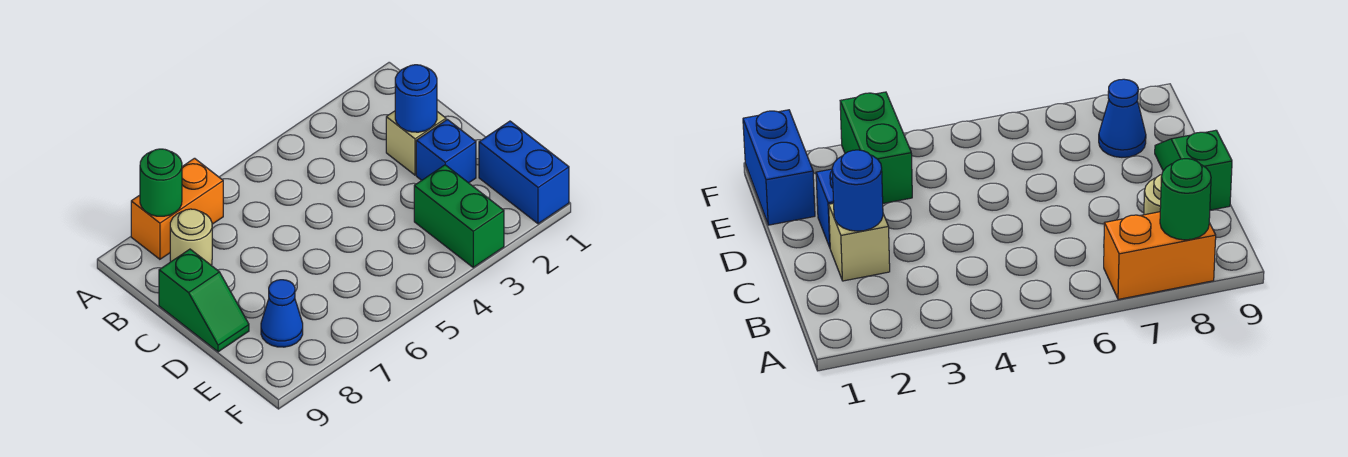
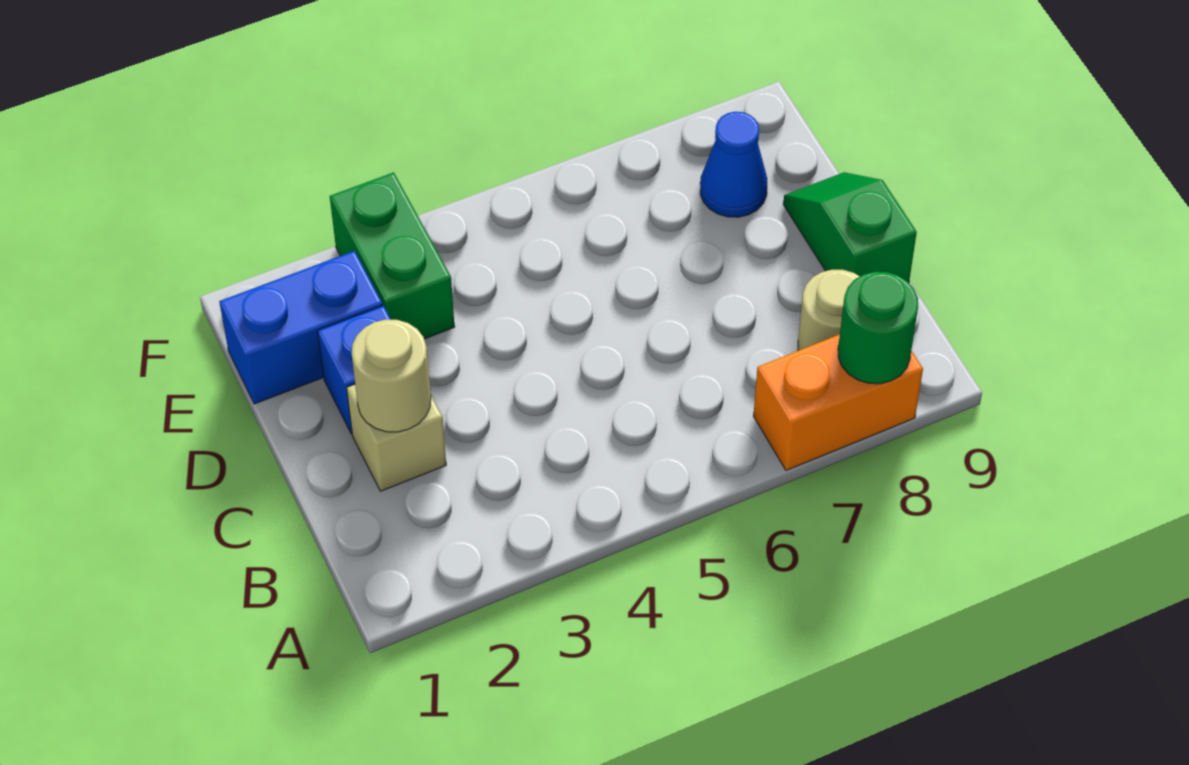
blue round brick C2 level 2 -> tan round brick C2 level 2
blue brick E1:F1 level 1 -> blue brick E1:E2 level 1

